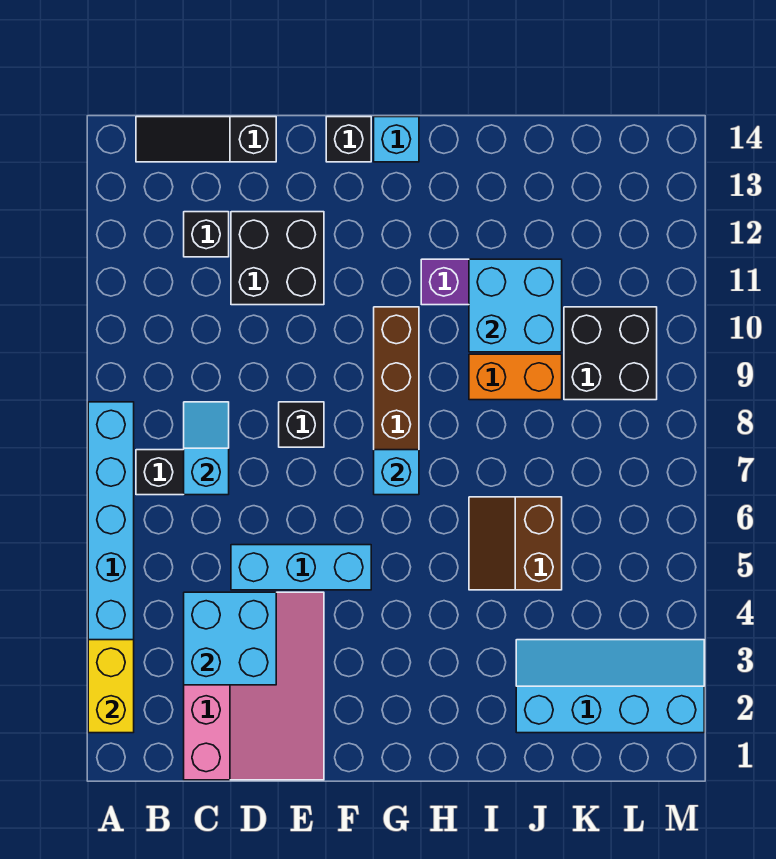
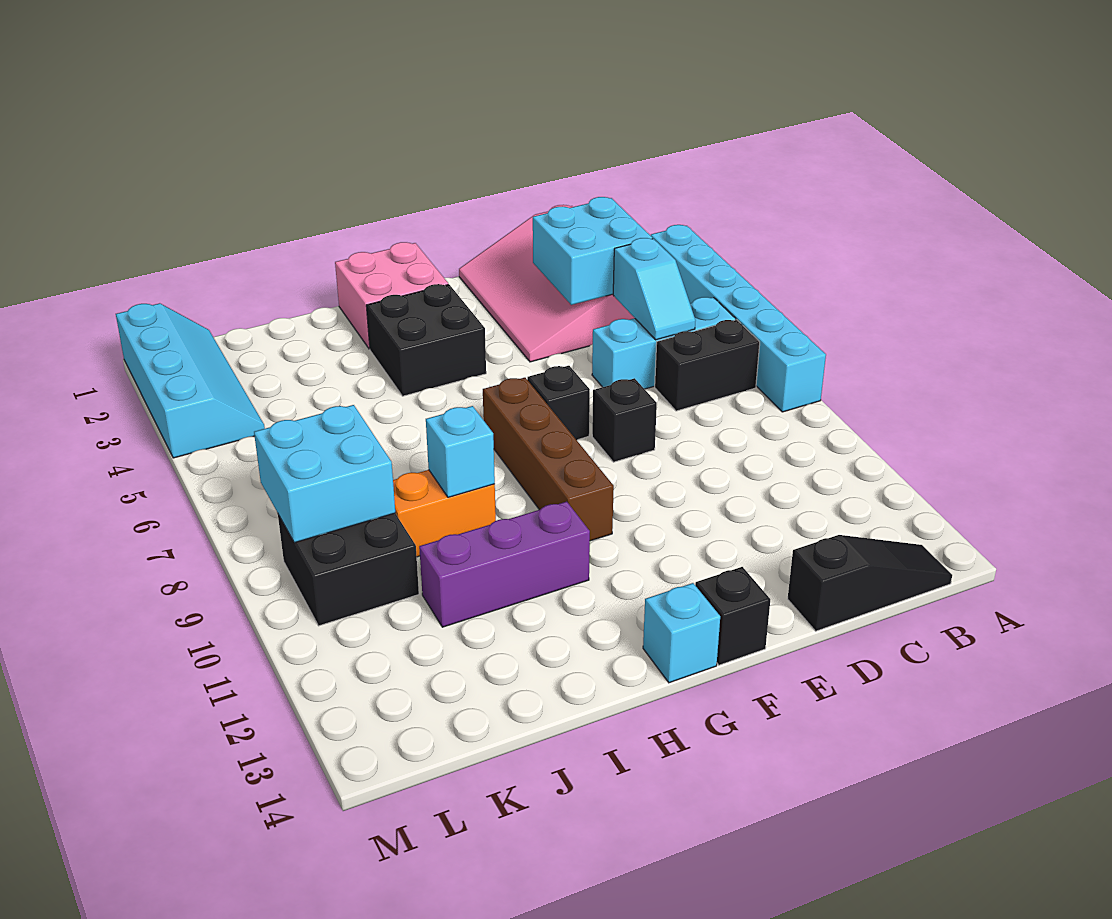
yellow brick A2:A3 level 2 -> none
cyan slope C7:C8 level 2 top 7 -> cyan slope C5:C6 level 2 top 5
black brick C12 level 1 -> black brick F7 level 1
cyan brick D5:F5 level 1 -> cyan brick B6:D6 level 1
black brick D11:E12 level 1 -> black brick G3:H4 level 1
none -> pink brick G1:H2 level 1
cyan brick G7 level 2 -> cyan brick I9 level 2
brown slope I5:J6 level 1 top J -> none
cyan brick I10:J11 level 2 -> cyan brick K8:L9 level 2
cyan slope J2:M3 level 1 top 2 -> cyan slope L1:M4 level 1 top M

